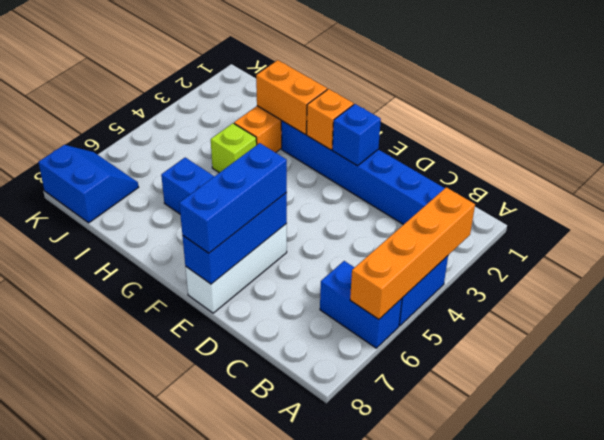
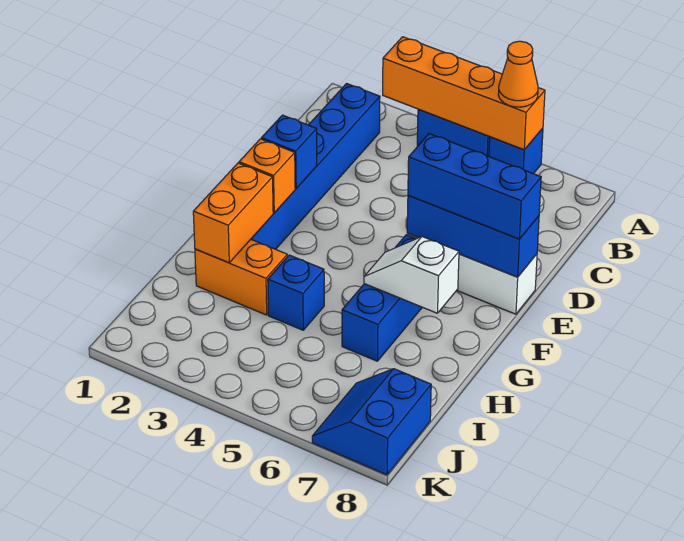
blue brick A6:B6 level 1 -> blue brick A6 level 1
none -> orange cone A6 level 3
none -> white slope G6:G7 level 2 top 7
lime brick H4 level 1 -> blue brick H4 level 1

